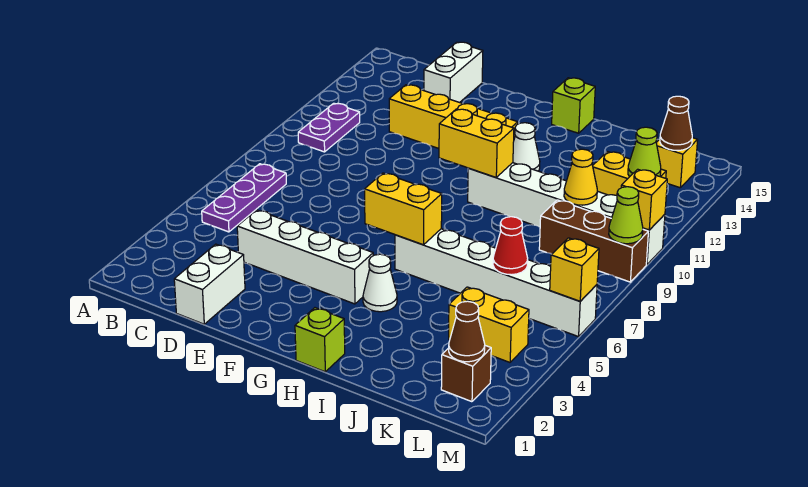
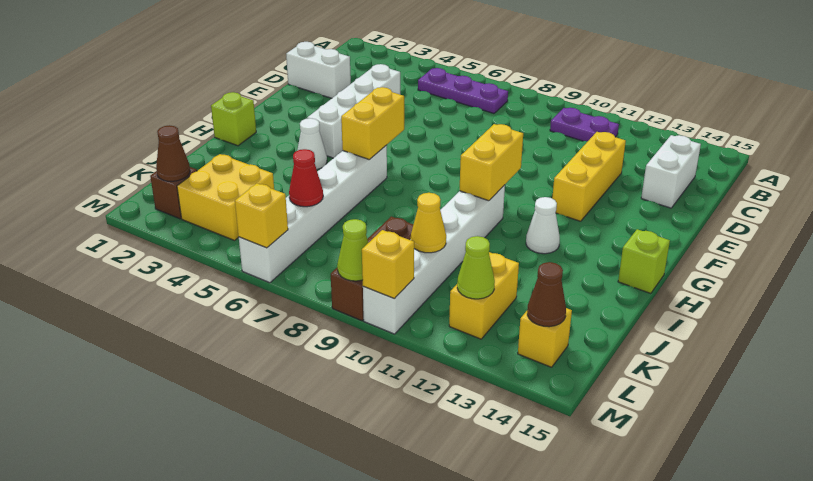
yellow brick D12:G12 level 1 -> yellow brick D12:F12 level 1
white brick D14:D15 level 1 -> white brick C14:D14 level 1
yellow brick K4:L4 level 1 -> yellow brick K3:L4 level 1

